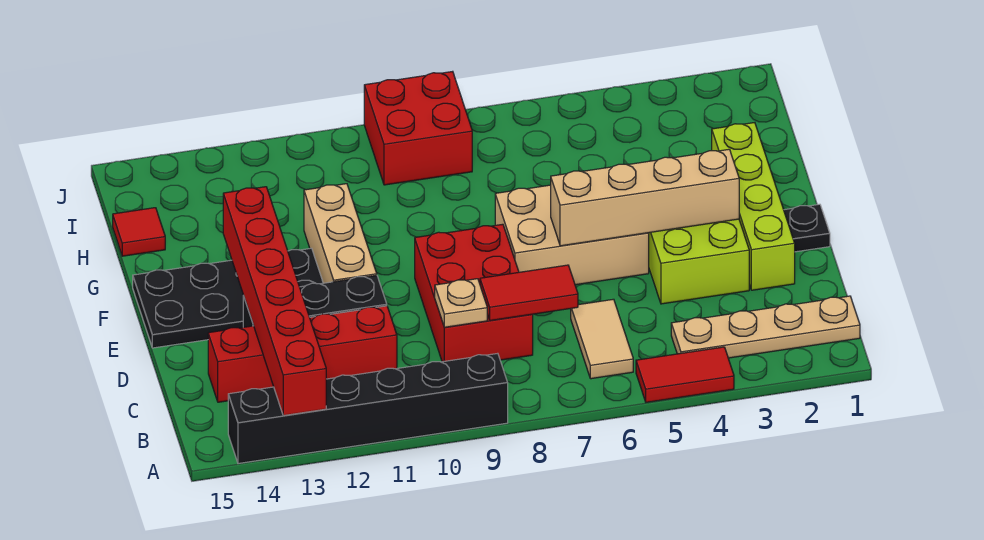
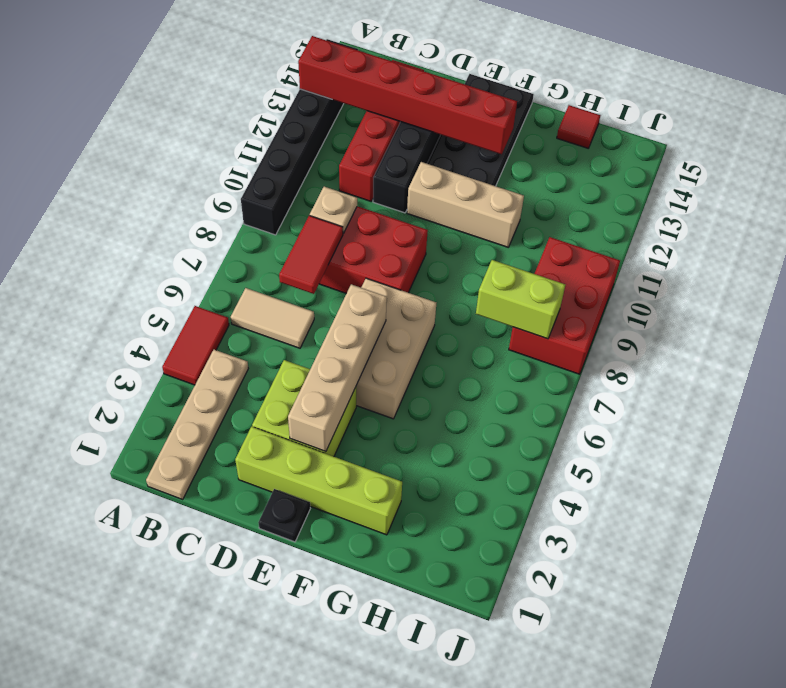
none -> lime brick H8:I8 level 2
red brick I8:J9 level 1 -> red brick I8:J10 level 1

